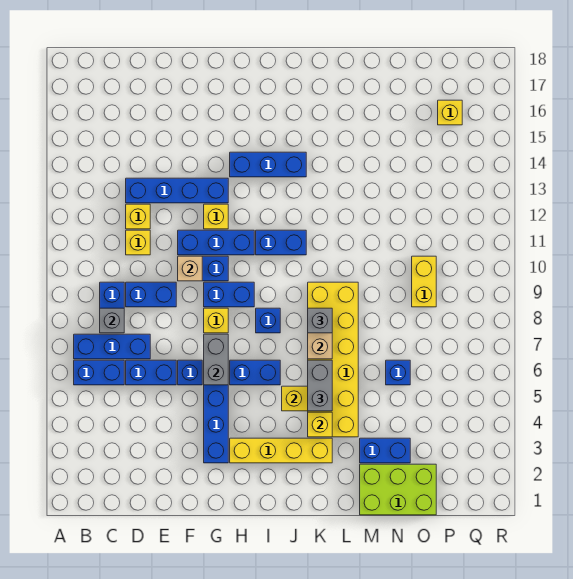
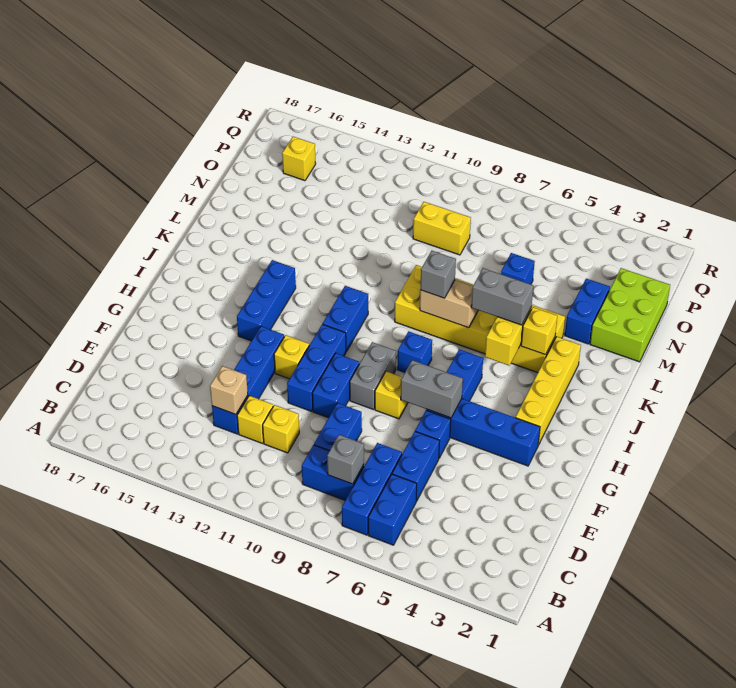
tan brick F10 level 2 -> tan brick D13 level 2
blue brick G9:H9 level 1 -> grey brick G9:H9 level 1

